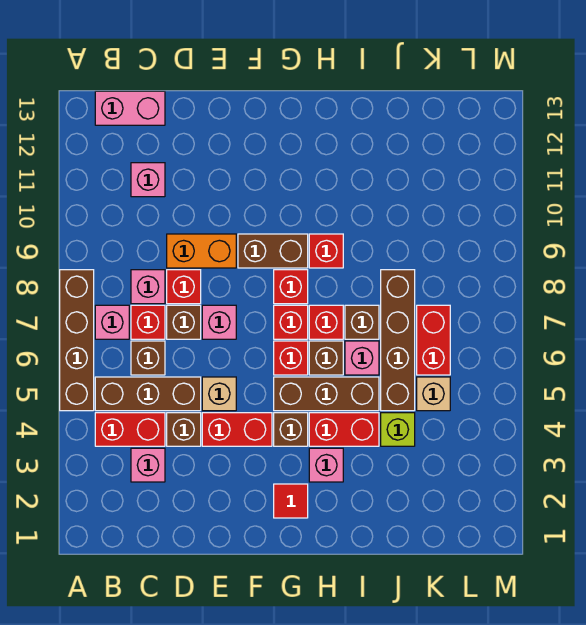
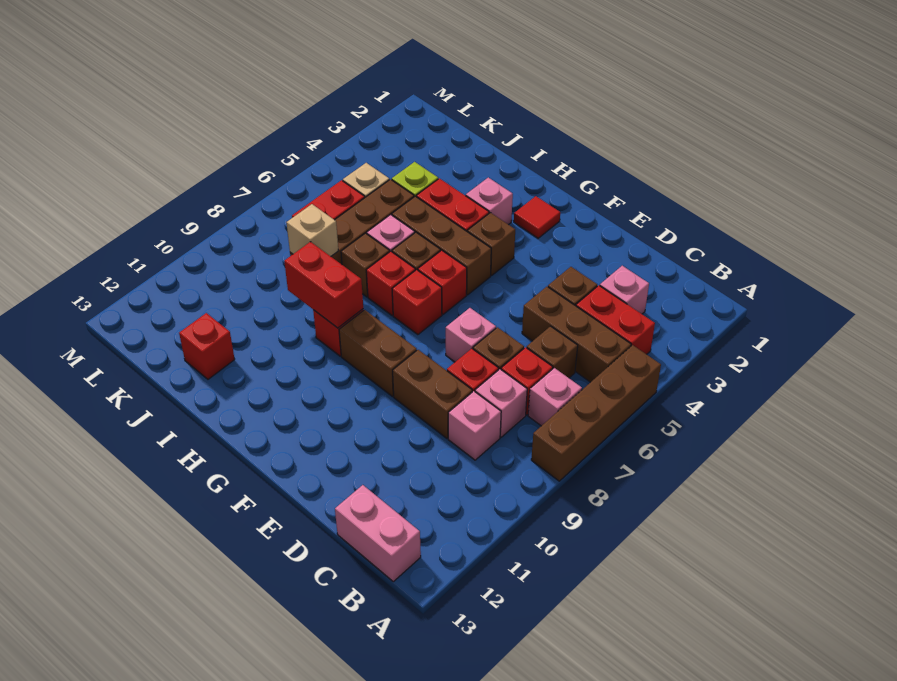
pink brick C11 level 1 -> pink brick C9 level 1
orange brick D9:E9 level 1 -> brown brick D9:E9 level 1
red brick E4:F4 level 1 -> red brick H9:I9 level 2
tan brick E5 level 1 -> tan brick J8 level 2
red brick G8 level 1 -> red brick J12 level 1

